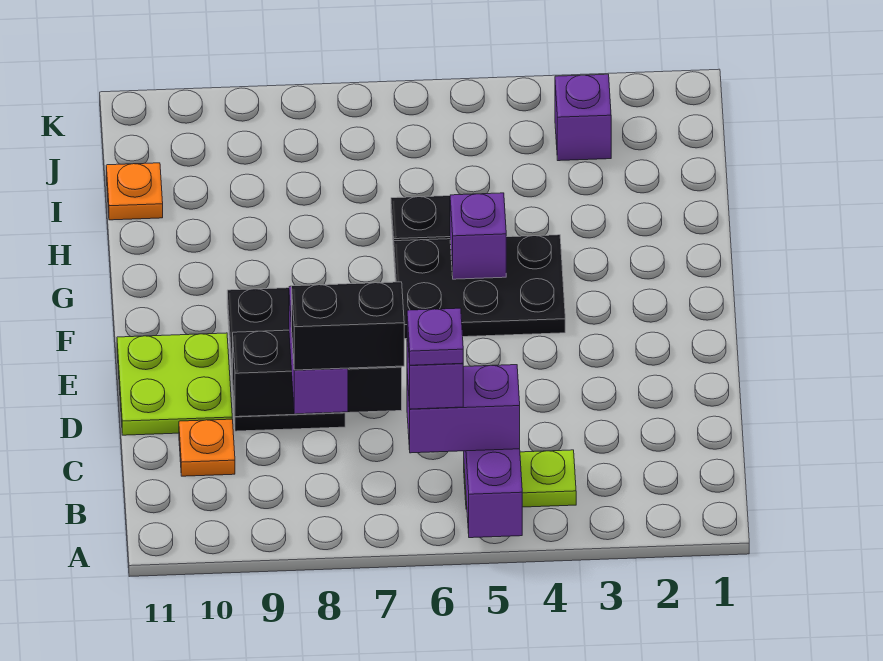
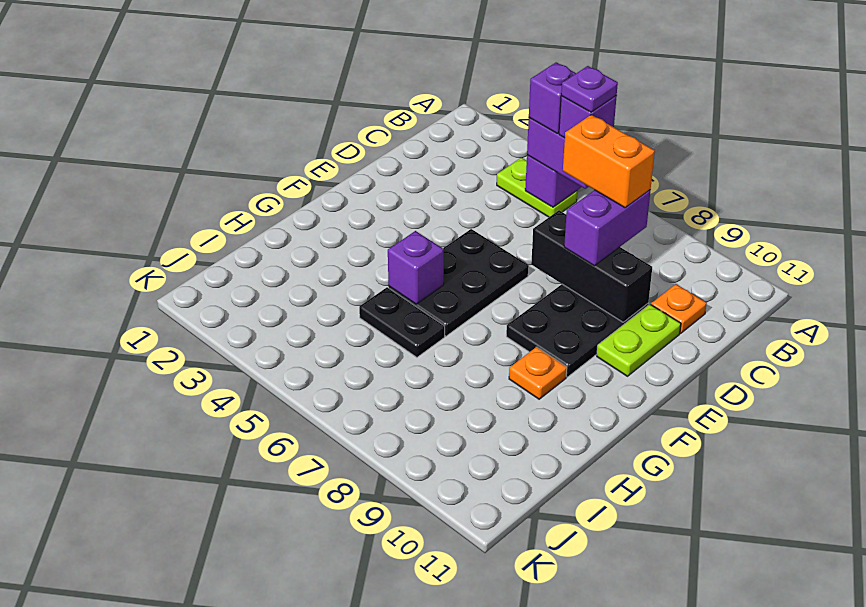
black brick C7:C8 level 4 -> orange brick C7:C8 level 4
lime plate D10:E11 level 1 -> lime plate D10:E10 level 1
black plate F4:G6 level 1 -> black plate E5:G6 level 1
orange plate I11 level 1 -> orange plate G9 level 1
purple brick J3 level 1 -> purple brick B5 level 4

